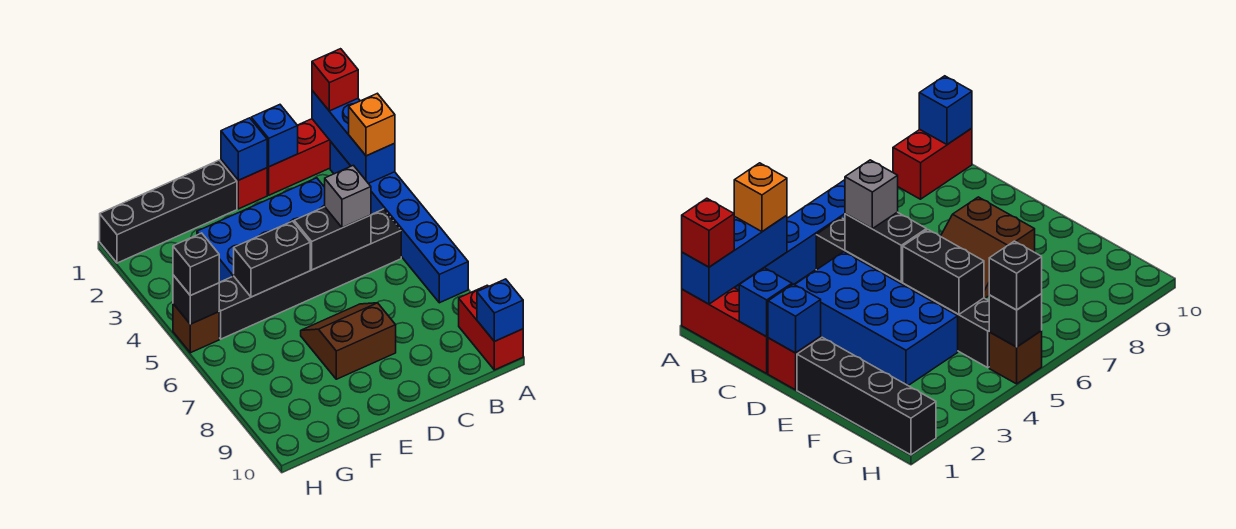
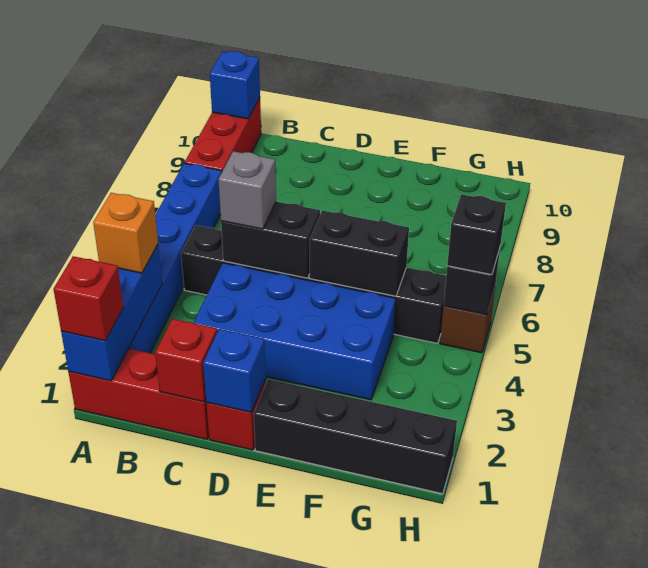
red brick A9:A10 level 1 -> red brick A8:A10 level 1
blue brick C1 level 2 -> red brick C1 level 2
brown slope D7:E8 level 1 top 8 -> none

